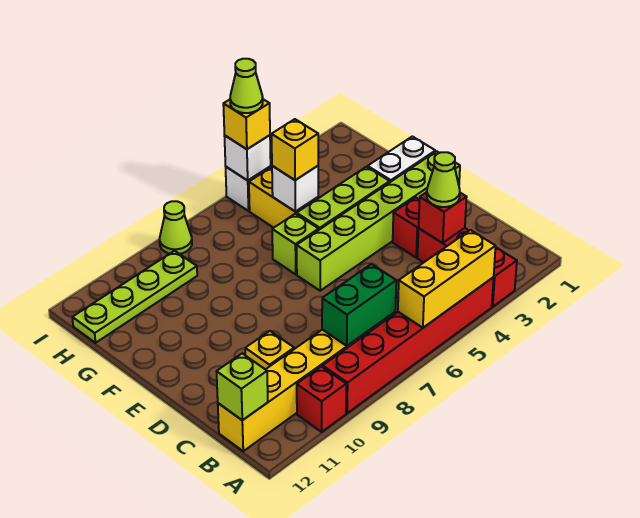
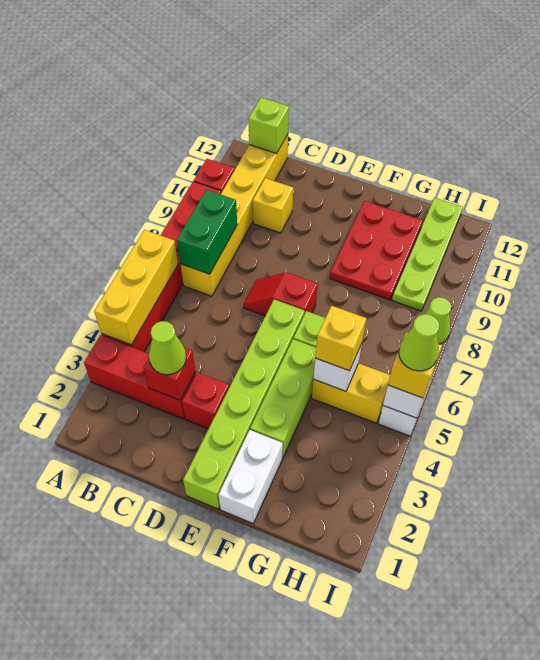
none -> red slope D7:E7 level 1 top E
none -> red plate F9:G11 level 1

